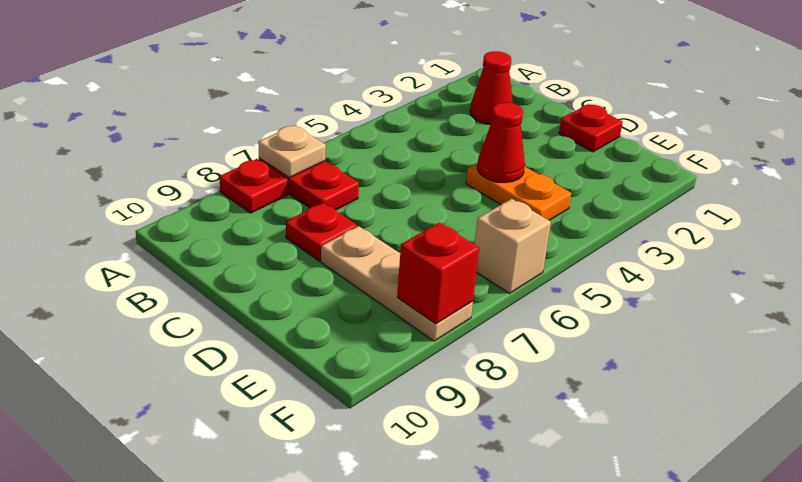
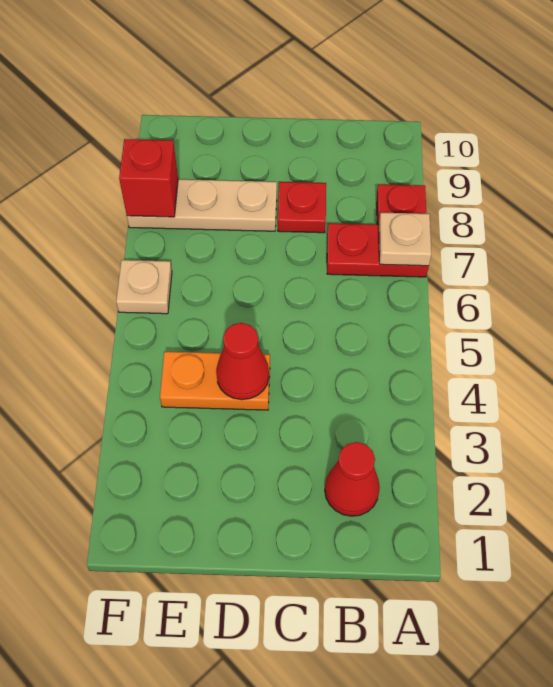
red plate D1 level 1 -> none
tan brick F6 level 1 -> tan plate F6 level 1

